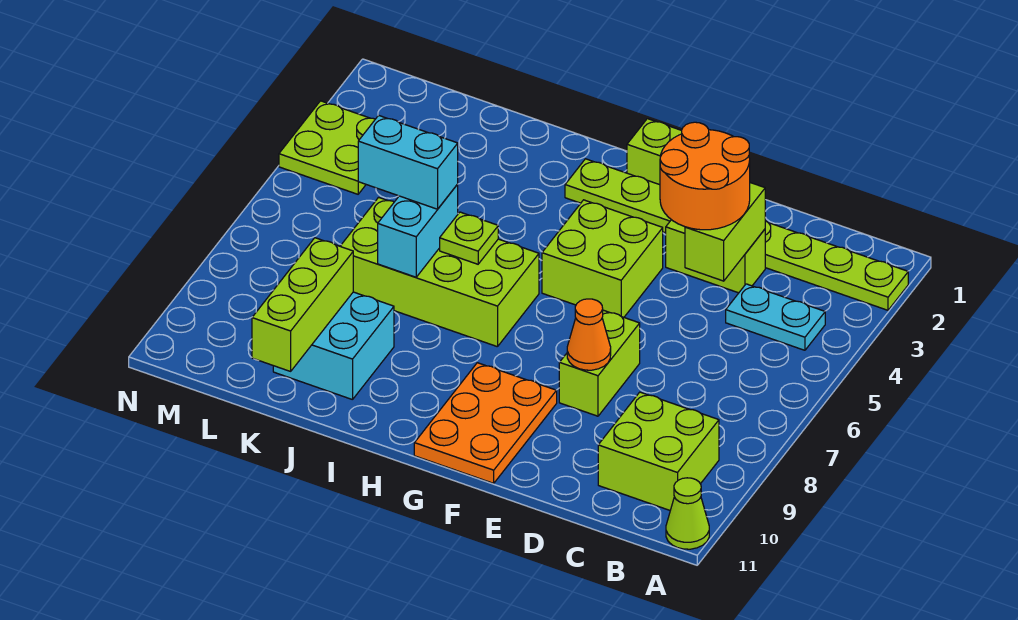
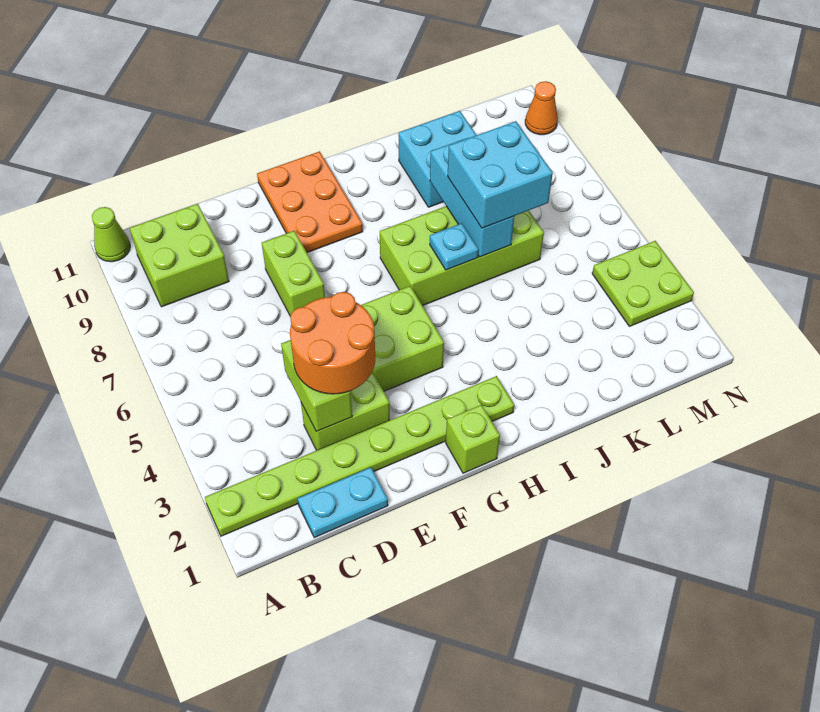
cyan plate B4:C4 level 1 -> cyan plate C1:D1 level 1
orange cone E8 level 2 -> orange cone N10 level 1
lime plate I6 level 2 -> cyan plate I6 level 2
cyan brick J6:J7 level 2 -> cyan brick J6:J8 level 2
cyan brick J6:K6 level 3 -> cyan brick J6:K7 level 3
lime brick K9:K11 level 2 -> none

